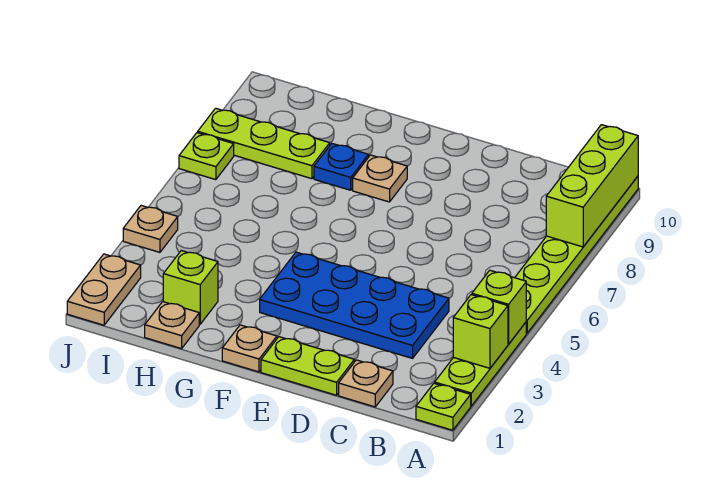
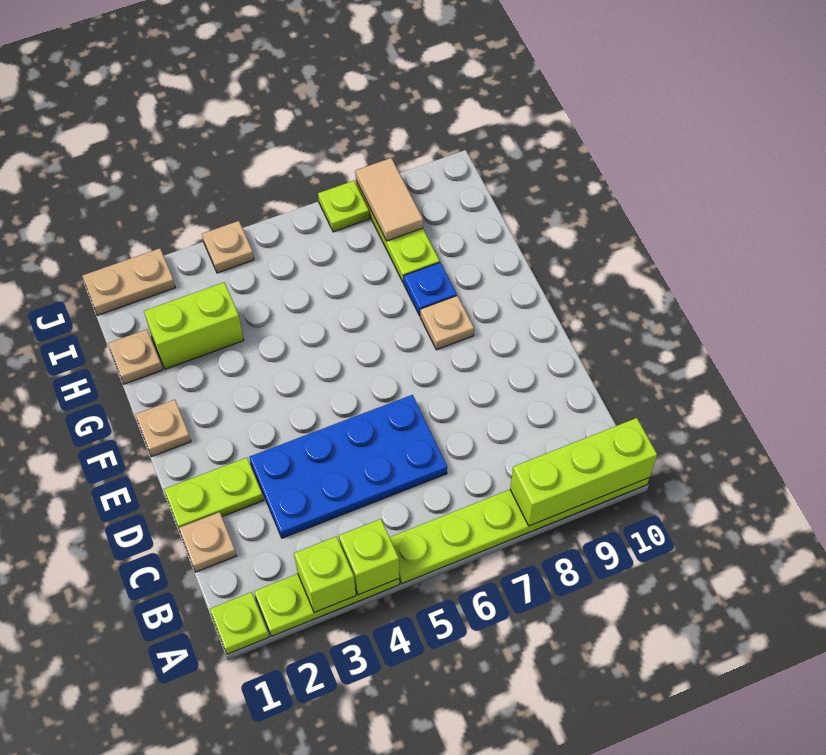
blue plate C3:F4 level 1 -> blue plate C3:D6 level 1
lime plate D1:E1 level 1 -> lime plate D1:D2 level 1
lime brick H2 level 1 -> lime brick H2:H3 level 1
none -> tan tile I8:J8 level 2

